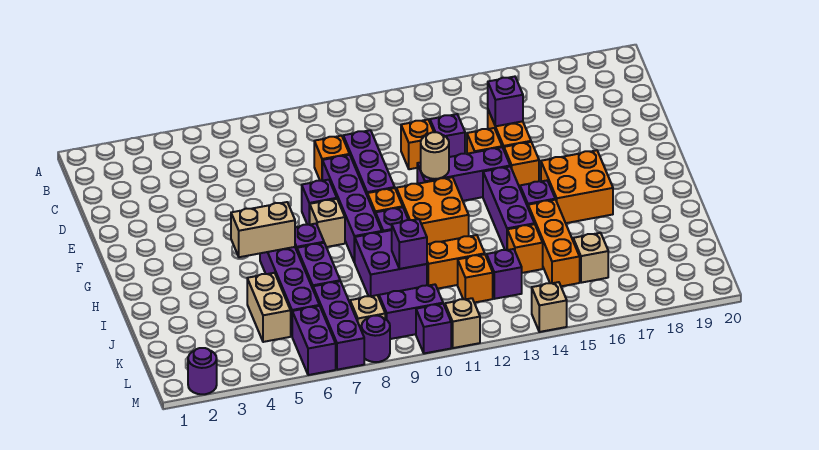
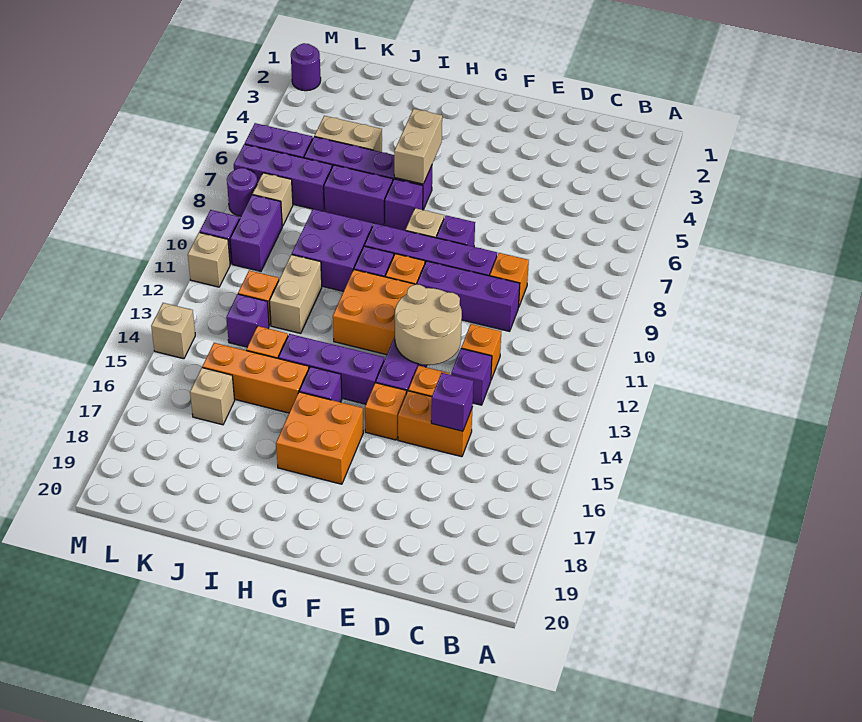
tan round brick F12 level 2 -> tan round brick E12:F13 level 2
purple brick J10 level 2 -> none
orange brick J11:J12 level 1 -> tan brick J11:J12 level 1

